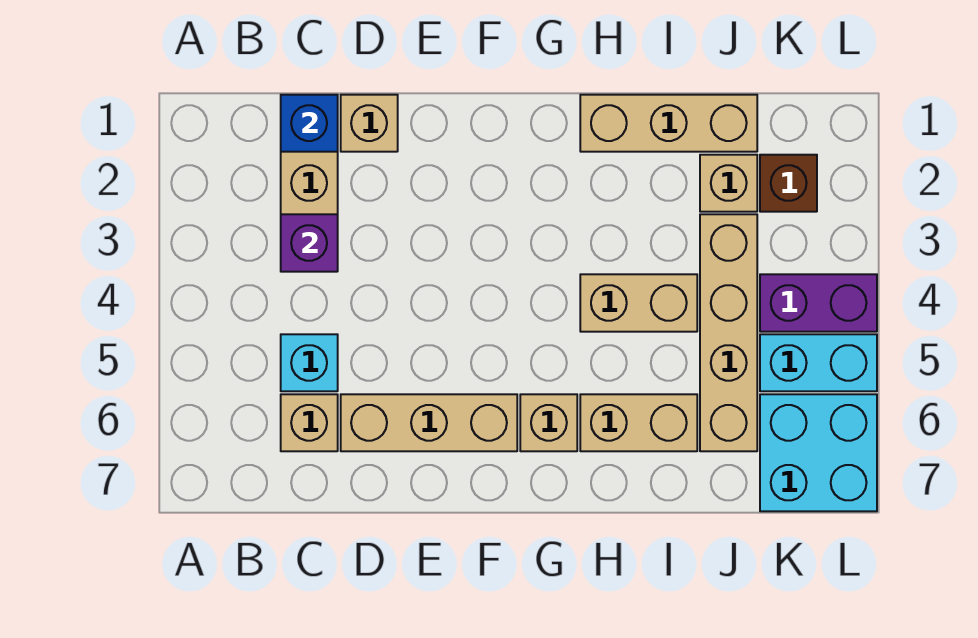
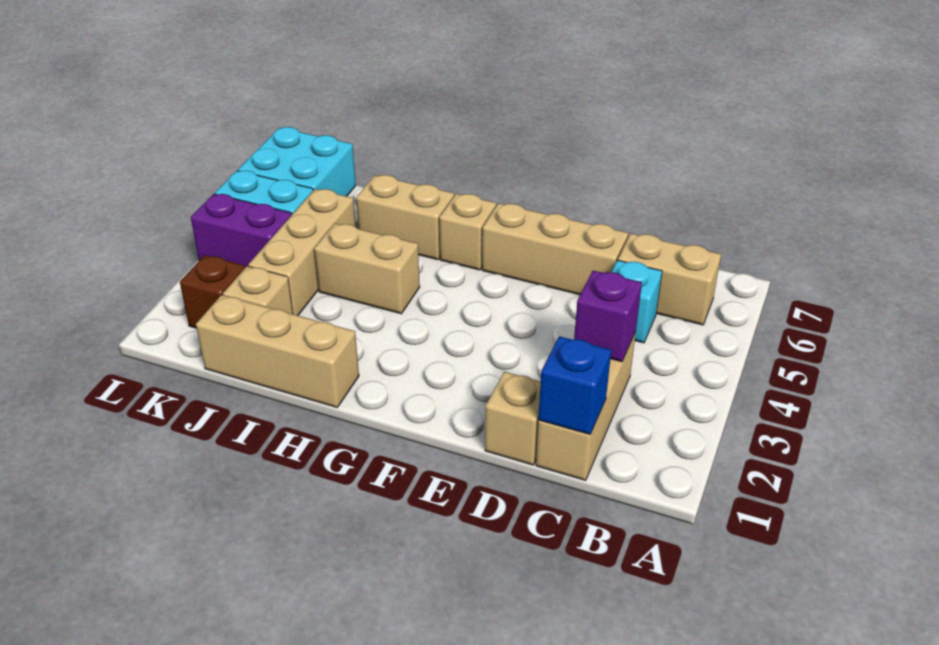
tan brick C6 level 1 -> tan brick B6:C6 level 1
tan brick J3:J6 level 1 -> tan brick J3:J5 level 1

